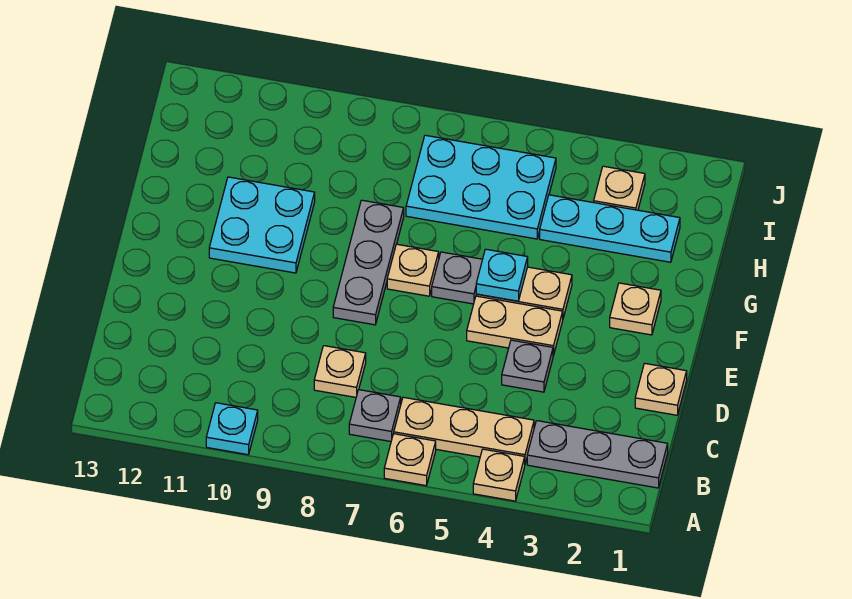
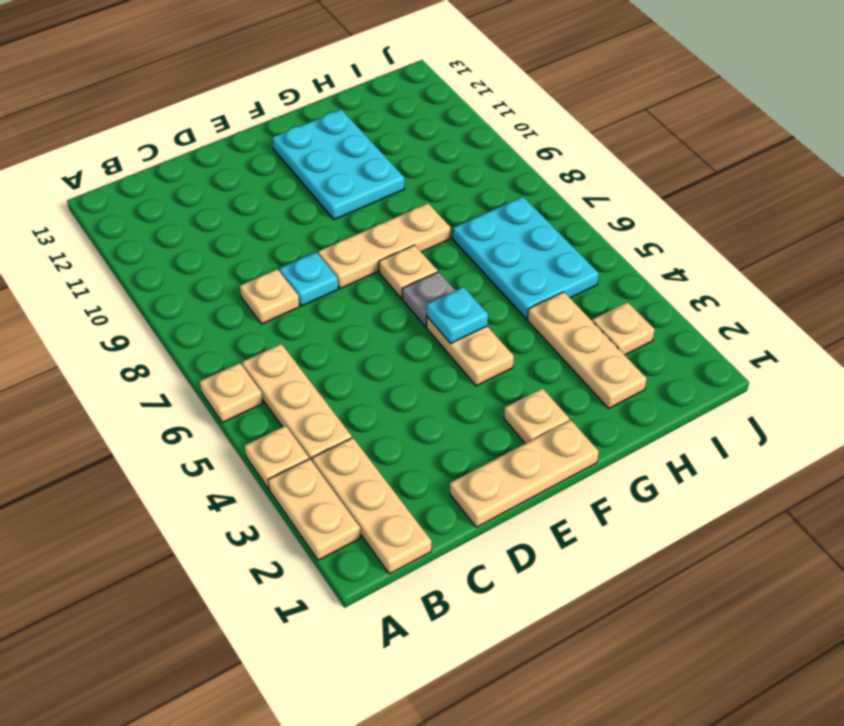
cyan plate A10 level 1 -> cyan plate D8 level 1
grey plate B1:B3 level 1 -> tan plate B1:B3 level 1
grey plate B7 level 1 -> none
tan plate D1 level 1 -> tan plate D1:F1 level 1
grey plate D4 level 1 -> none
tan plate E4:E5 level 1 -> tan plate A2:A3 level 1
grey plate E8:G8 level 1 -> tan plate E8:G8 level 1
cyan plate F10:G11 level 1 -> cyan plate F10:G12 level 1
cyan plate H2:H4 level 1 -> tan plate H2:H4 level 1

